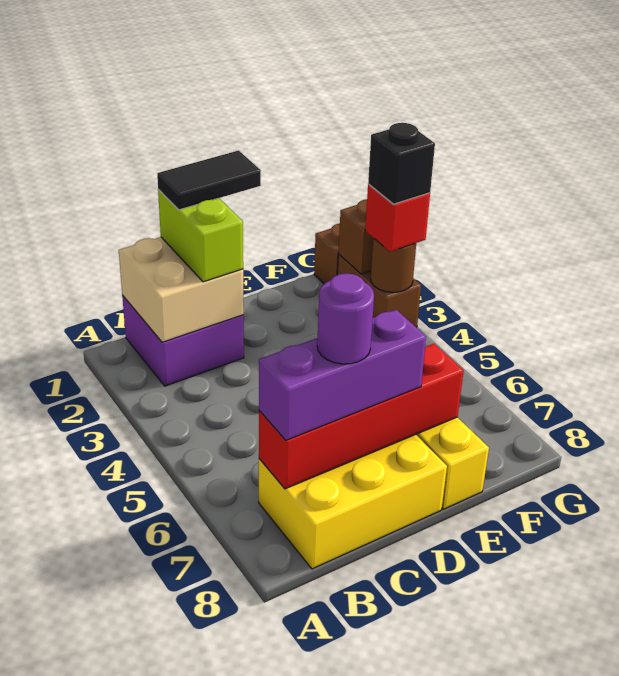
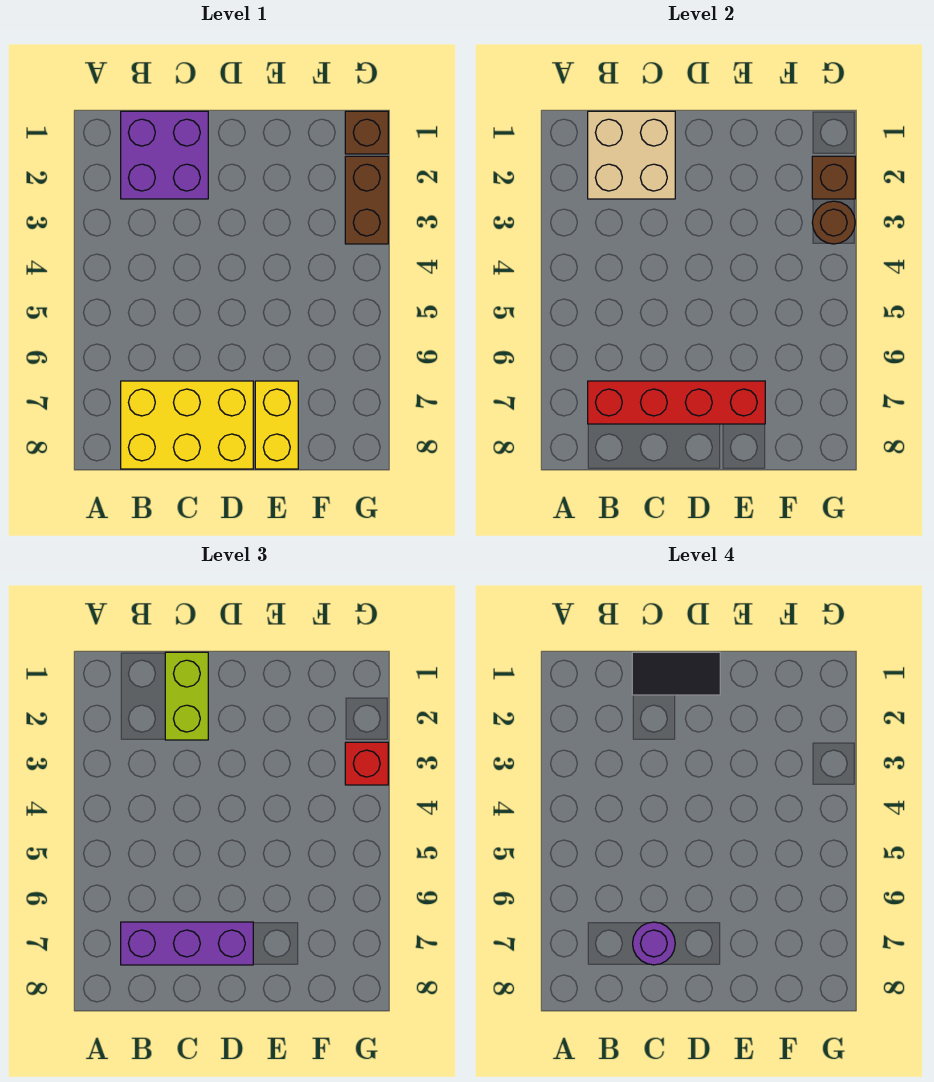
black brick G3 level 4 -> none

